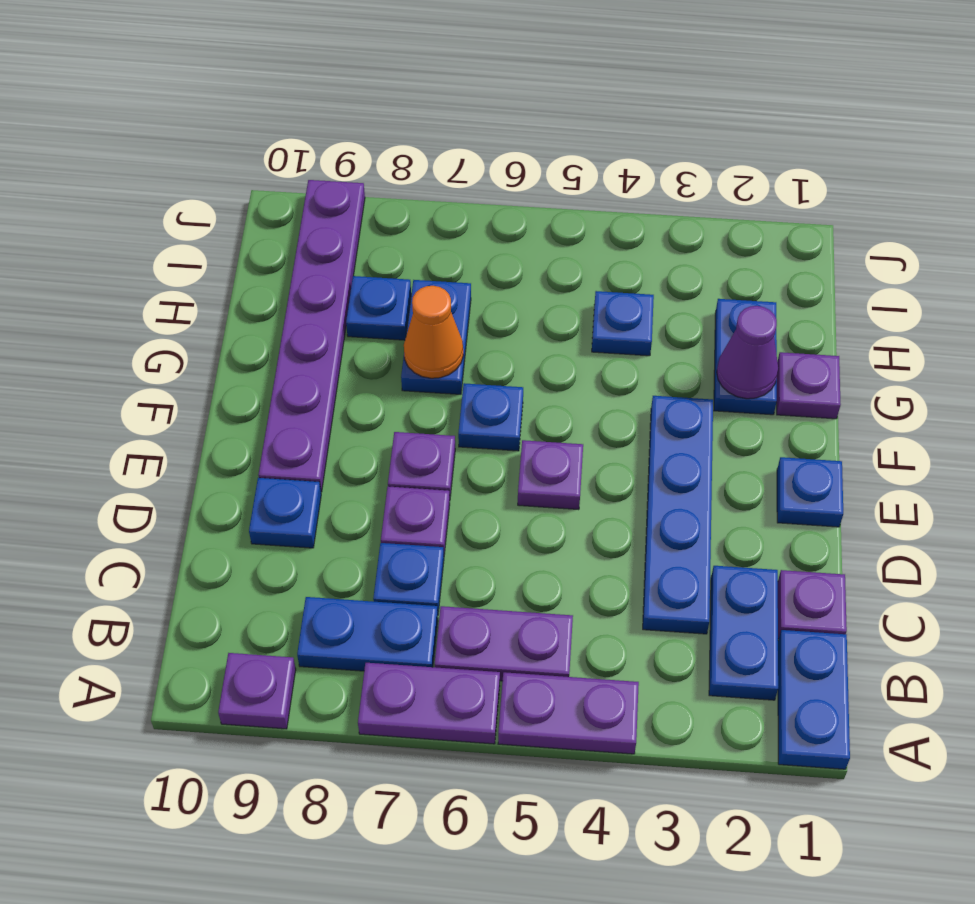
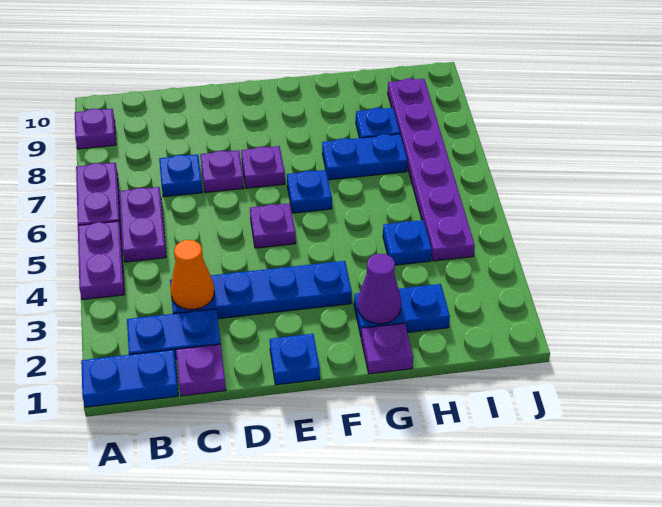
blue plate B7:B8 level 1 -> none
blue plate D9 level 1 -> none
purple plate E9:J9 level 1 -> purple plate I4:I9 level 1
orange cone G7 level 2 -> orange cone C3 level 2

